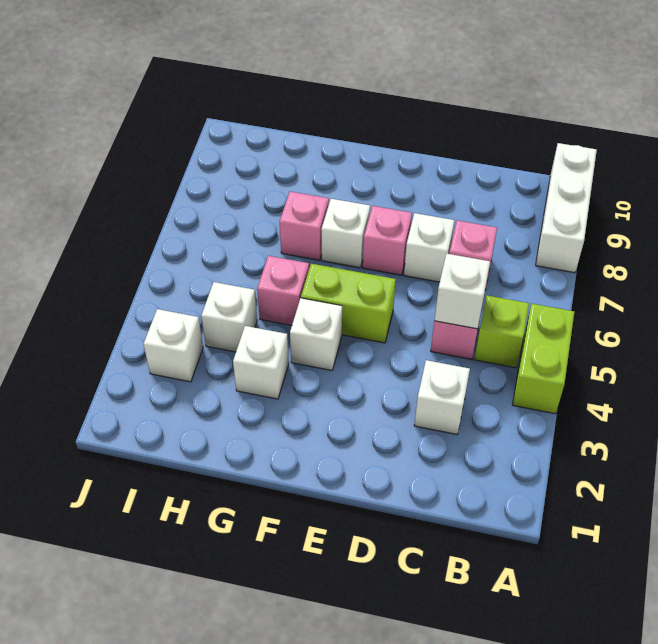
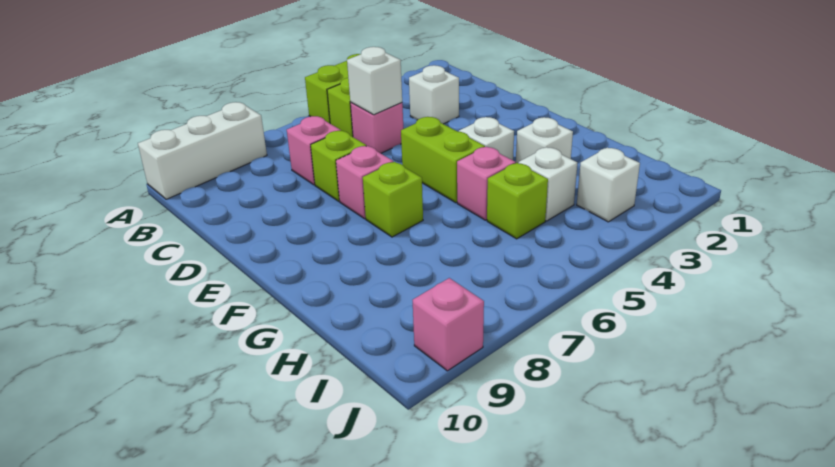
white brick D7 level 1 -> lime brick D7 level 1
white brick F7 level 1 -> lime brick F7 level 1
pink brick G7 level 1 -> pink brick J9 level 1
none -> lime brick H5 level 1

